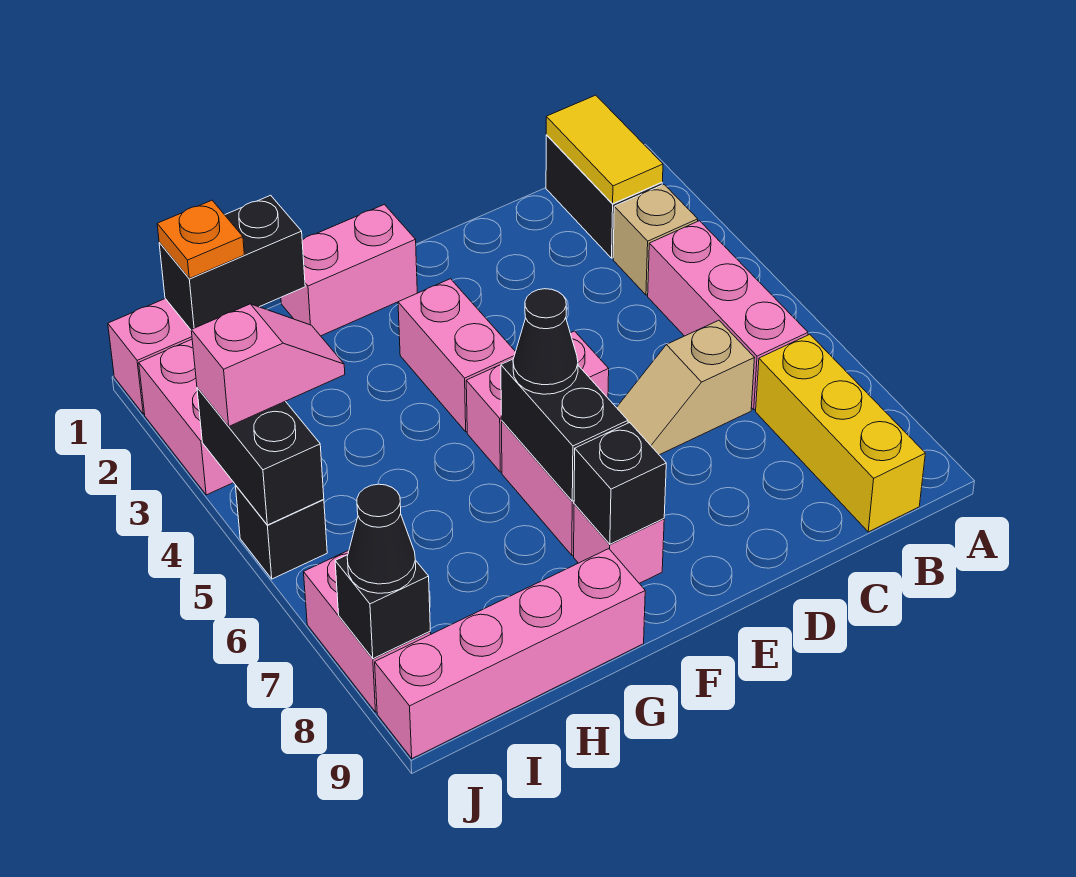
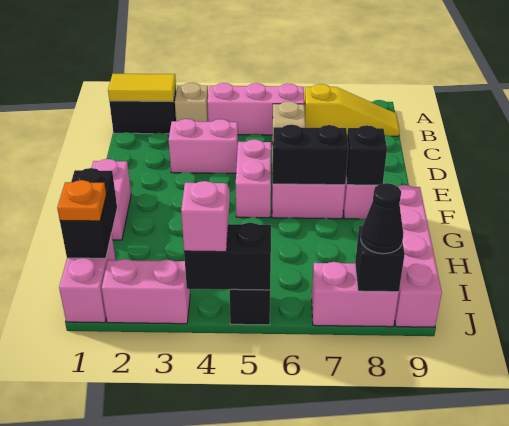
yellow brick B7:B9 level 1 -> yellow slope B7:B9 level 1 top 7
pink brick F3:F4 level 1 -> pink brick D3:D4 level 1
black cone F6 level 3 -> none

